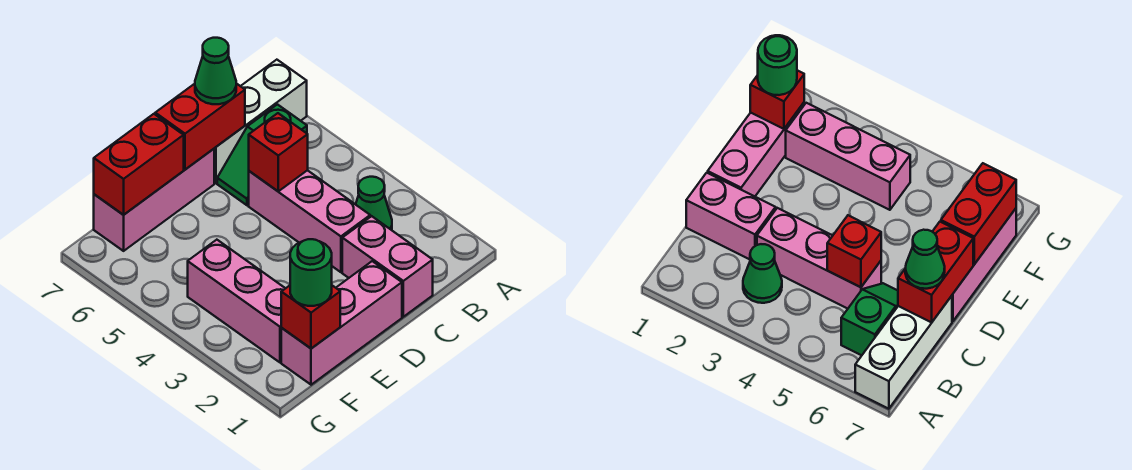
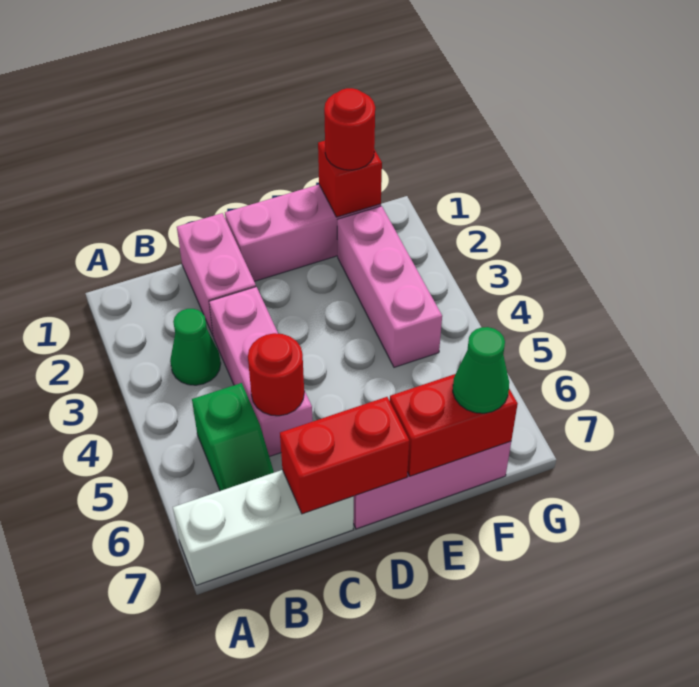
green slope B6:C6 level 1 top B -> green slope B5:B6 level 1 top 5
red brick C5 level 2 -> red round brick C5 level 2
green cone C7 level 3 -> green cone F7 level 3
green round brick F1 level 3 -> red round brick F1 level 3

